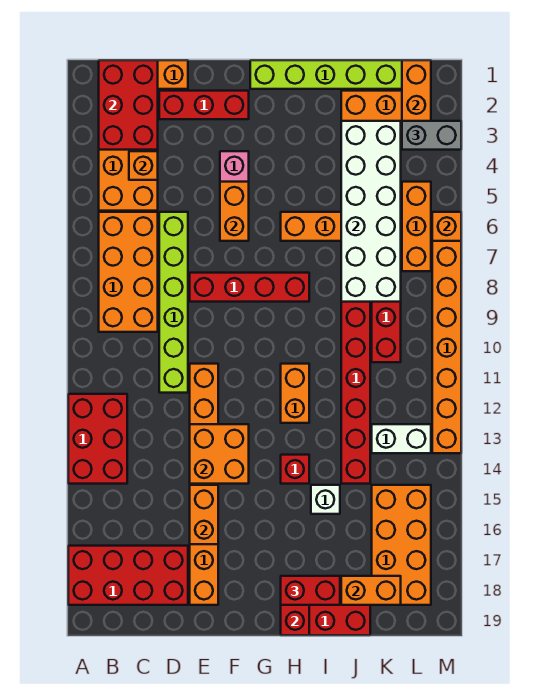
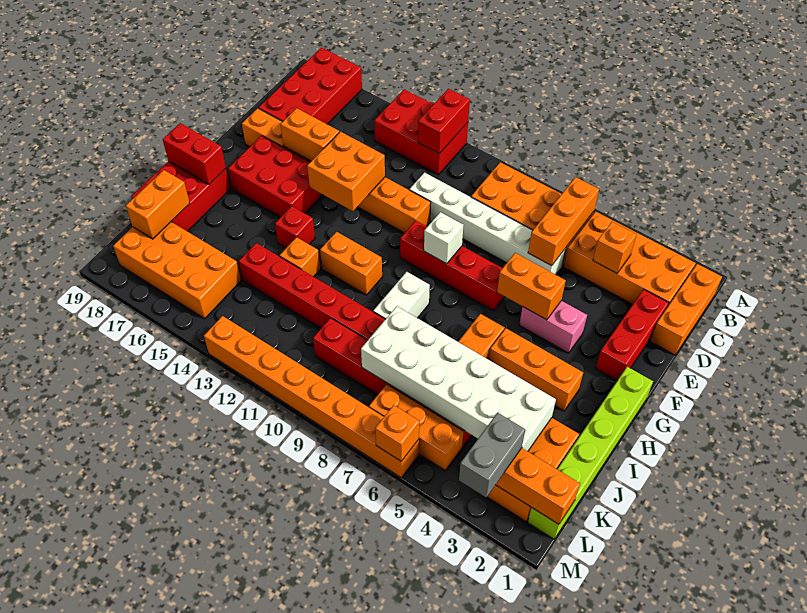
red brick B1:C3 level 2 -> red brick F15:G17 level 1
none -> orange brick B6:D6 level 2
lime brick D6:D11 level 1 -> white brick D6:D11 level 1
red brick E8:H8 level 1 -> red brick F7:F10 level 1
none -> orange brick H3:H5 level 1
red brick H18:I18 level 3 -> red brick A12:B12 level 2
none -> orange brick I13 level 1
white brick I15 level 1 -> white brick F9 level 2
white brick K13:L13 level 1 -> white brick H9:I9 level 1

